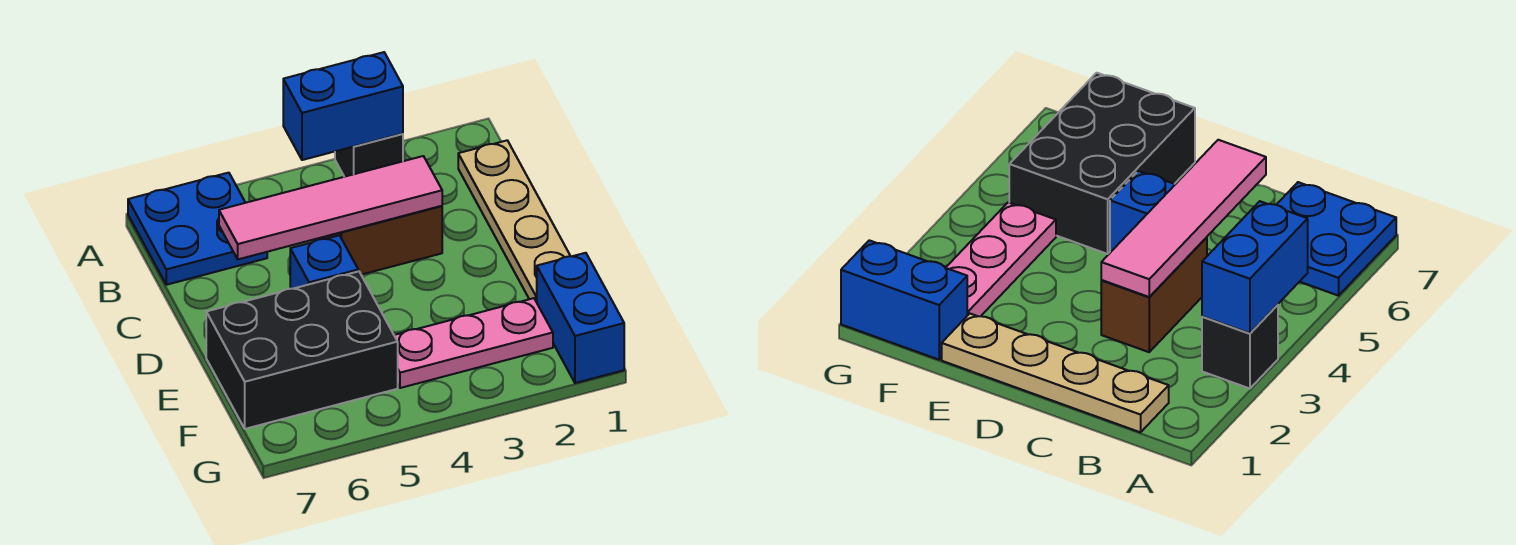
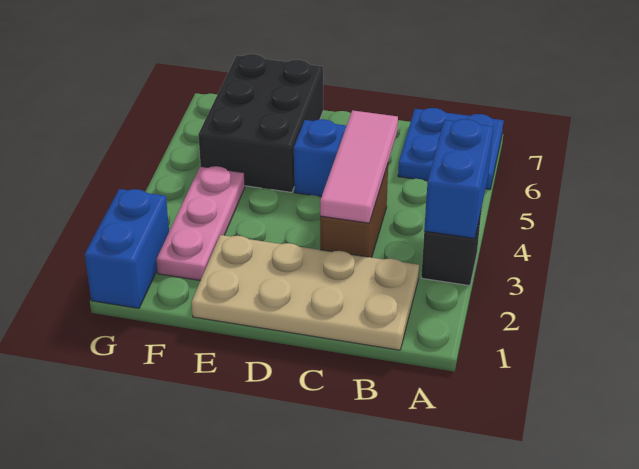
tan plate B1:E1 level 1 -> tan plate B1:E2 level 1
pink tile C3:C6 level 2 -> pink tile C3:C5 level 2
blue brick F1:G1 level 1 -> blue brick G1:G2 level 1

